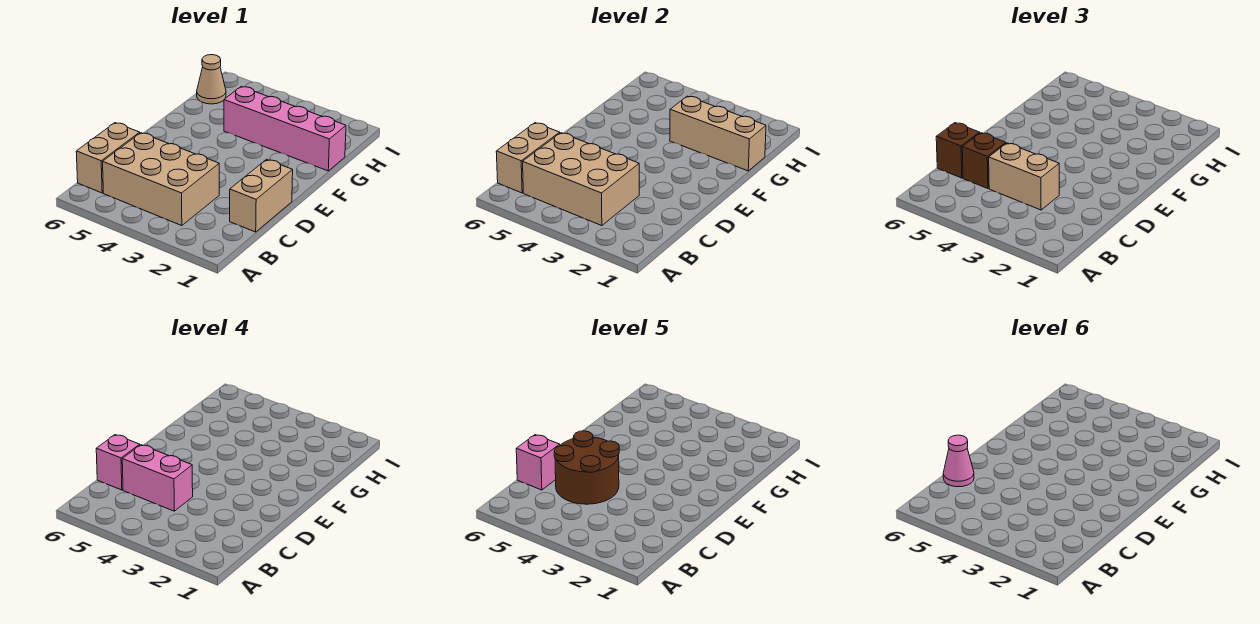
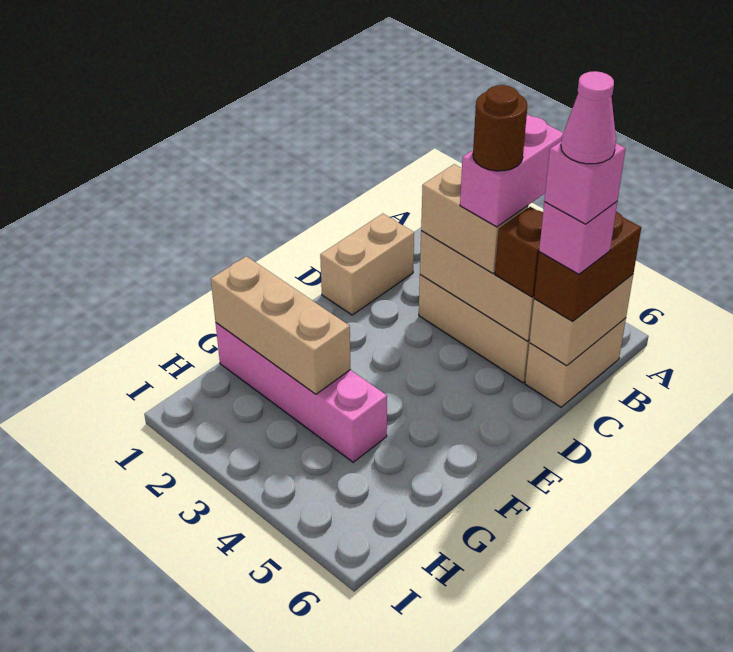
pink brick C4:C5 level 4 -> pink brick B4:C4 level 4
brown round brick C4:D5 level 5 -> brown round brick C4 level 5
brown brick C6 level 3 -> brown brick B6:C6 level 3
tan cone H6 level 1 -> none

